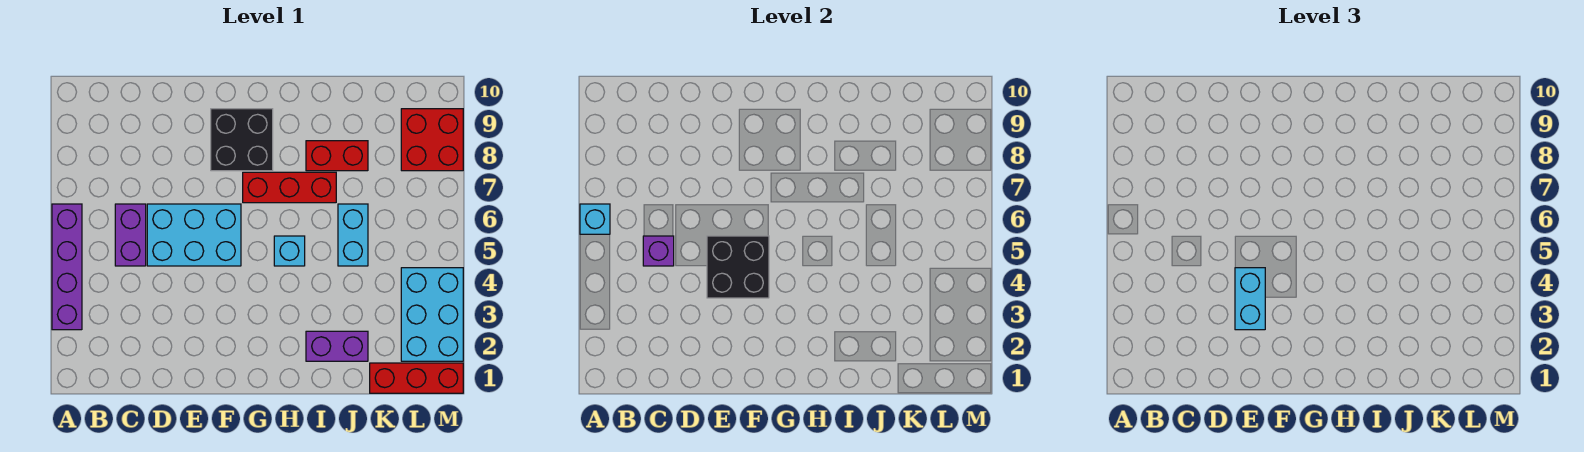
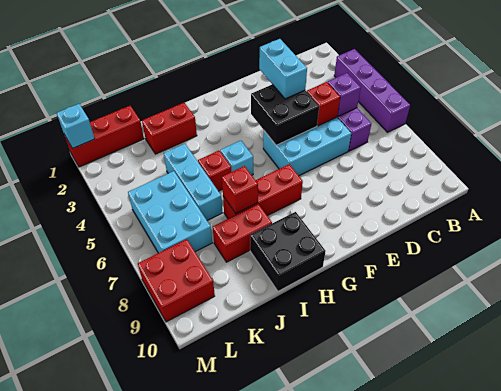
cyan brick A6 level 2 -> cyan brick M1 level 2
none -> red brick D5 level 2
black brick F8:G9 level 1 -> black brick H9:I10 level 1
purple brick I2:J2 level 1 -> red brick I2:J2 level 1
none -> red brick I5 level 1
none -> red brick I7 level 2
cyan brick J5:J6 level 1 -> cyan brick J4:J6 level 1
cyan brick L2:M4 level 1 -> cyan brick K5:L7 level 1

